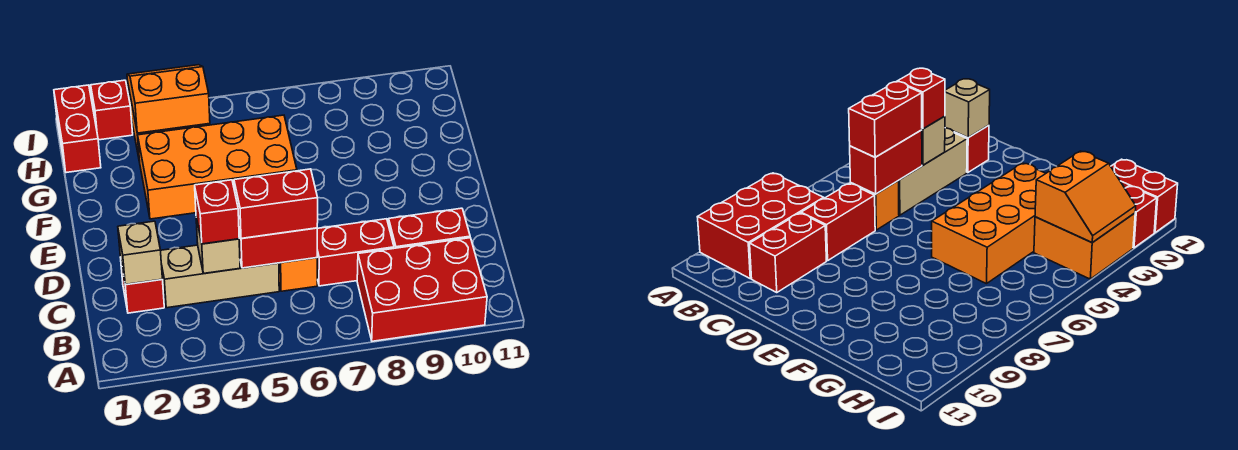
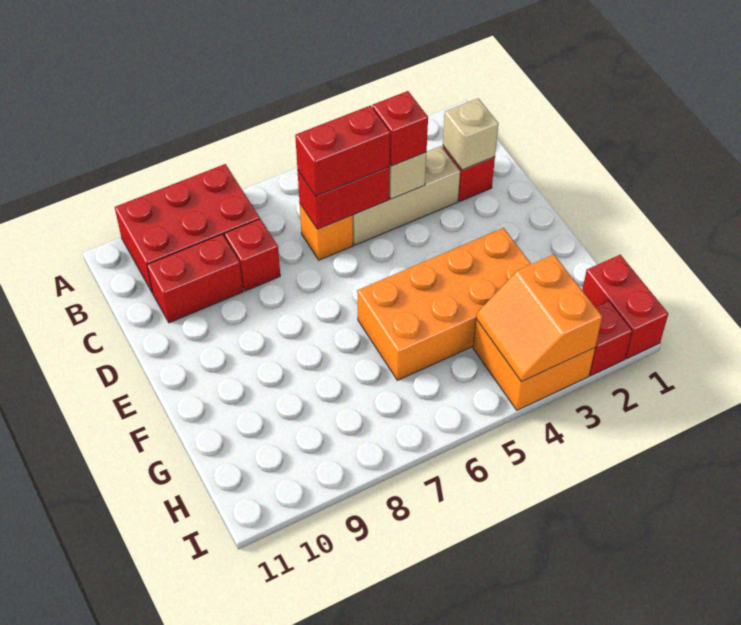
red brick C7:C8 level 1 -> red brick C8 level 1
orange slope H3:I4 level 2 top H -> orange slope H3:I4 level 2 top 3

